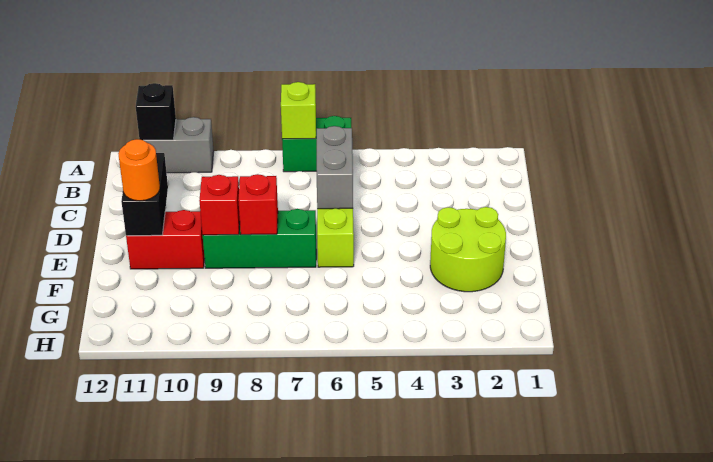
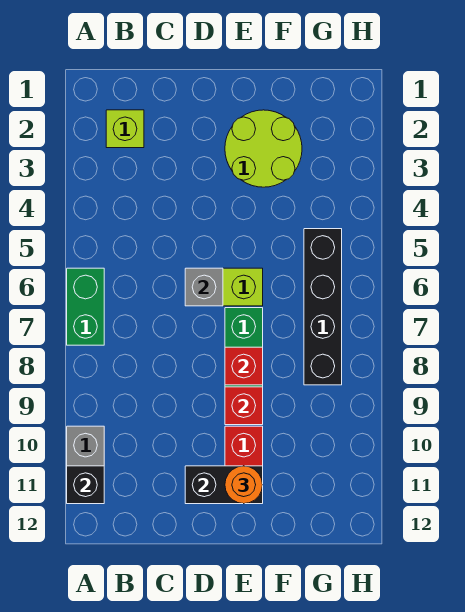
lime brick A7 level 2 -> lime brick B2 level 1
grey brick C6:D6 level 2 -> grey brick D6 level 2
none -> black brick G5:G8 level 1

